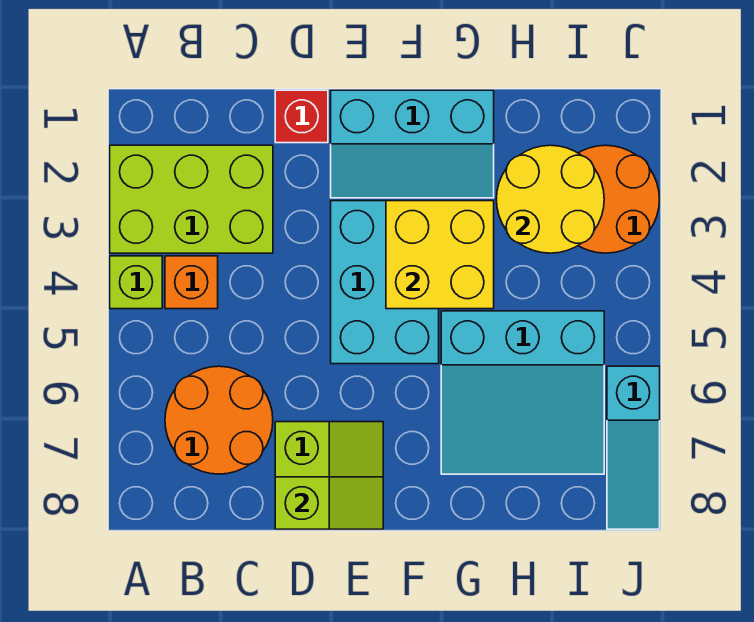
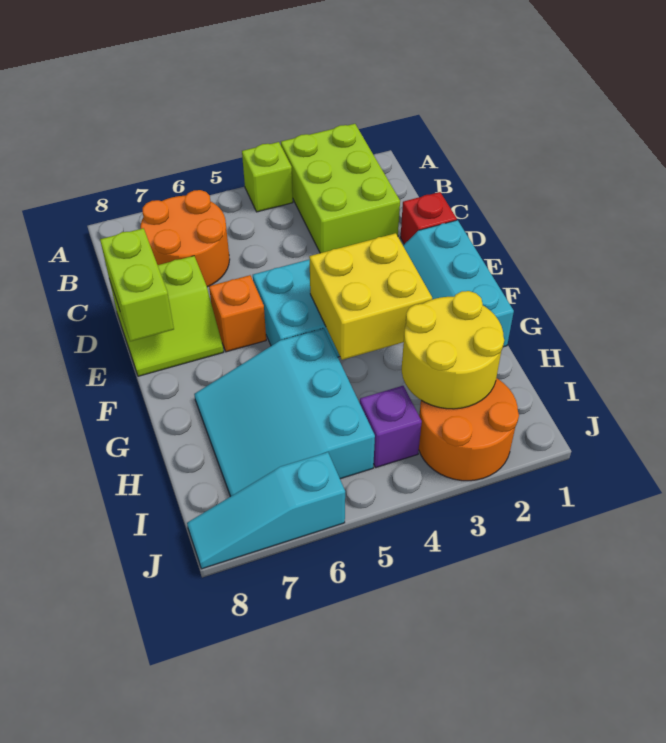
orange brick B4 level 1 -> orange brick E6 level 1
lime slope D8:E8 level 2 top D -> lime brick D8:E8 level 2
none -> purple brick I4 level 1

